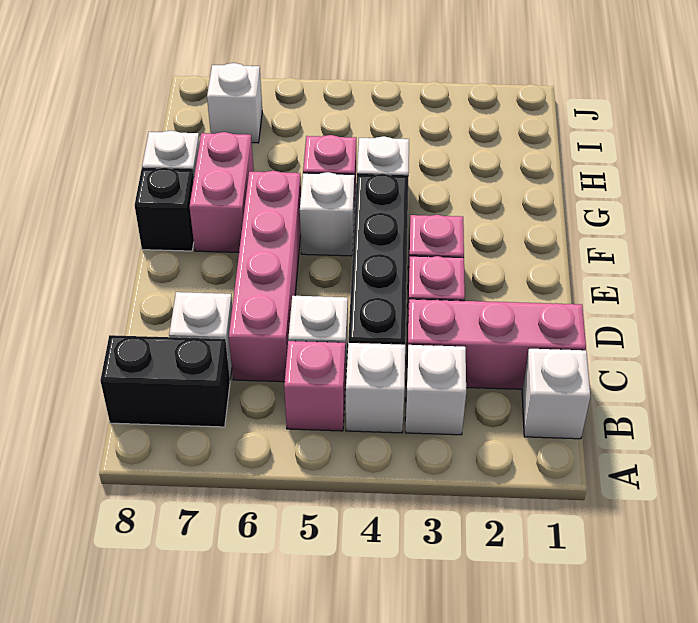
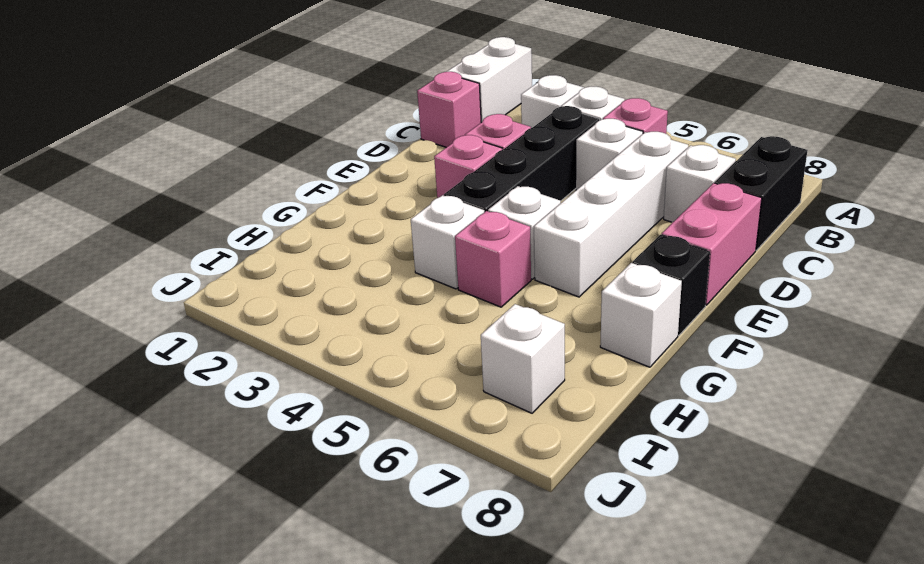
white brick B1 level 1 -> white brick A1:B1 level 1
black brick B7:B8 level 1 -> black brick B8:C8 level 1
pink brick C1:C3 level 1 -> pink brick C1 level 1
pink brick C6:F6 level 1 -> white brick C6:F6 level 1
pink brick F7:G7 level 1 -> pink brick D8:E8 level 1

